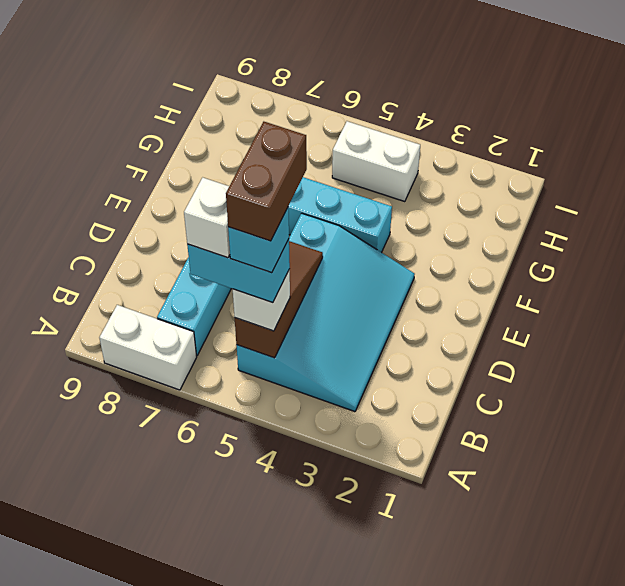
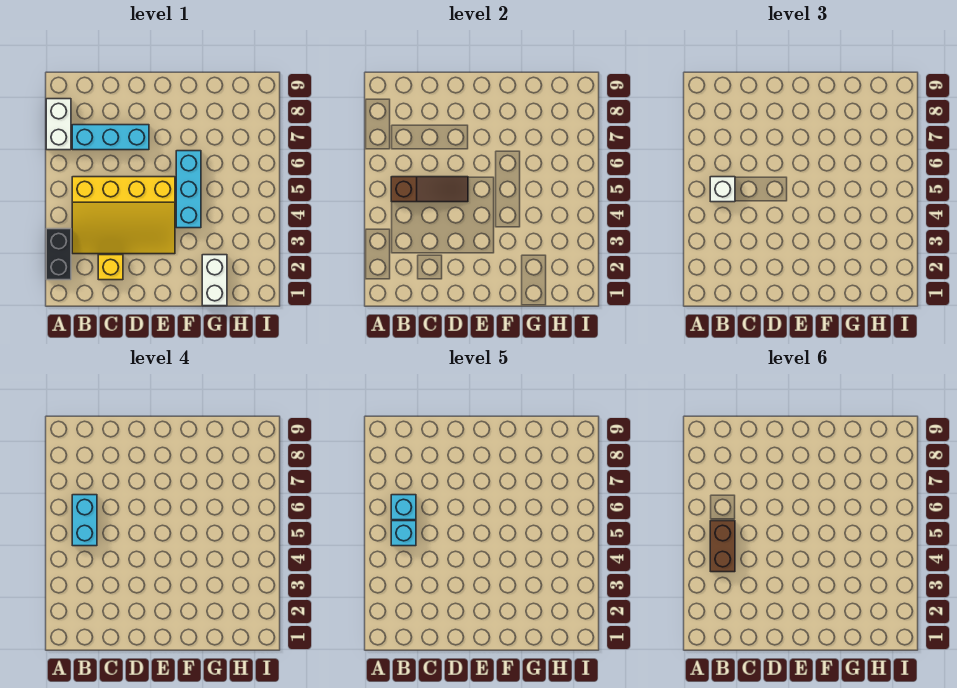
none -> black brick A2:A3 level 1
cyan slope B3:E5 level 1 top 5 -> yellow slope B3:E5 level 1 top 5
brown brick B5:C5 level 6 -> brown brick B4:B5 level 6
white brick B6 level 5 -> cyan brick B6 level 5
none -> yellow brick C2 level 1
white brick H4:H5 level 1 -> white brick G1:G2 level 1

